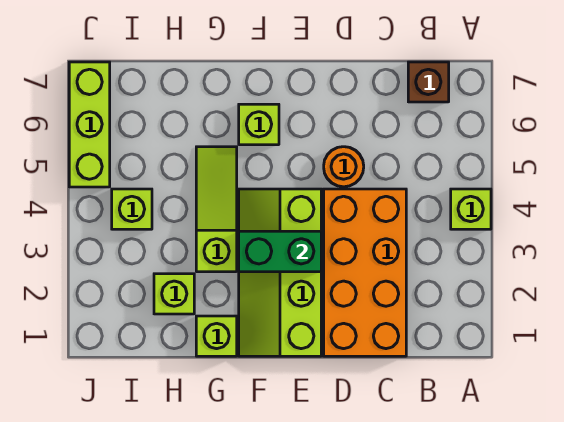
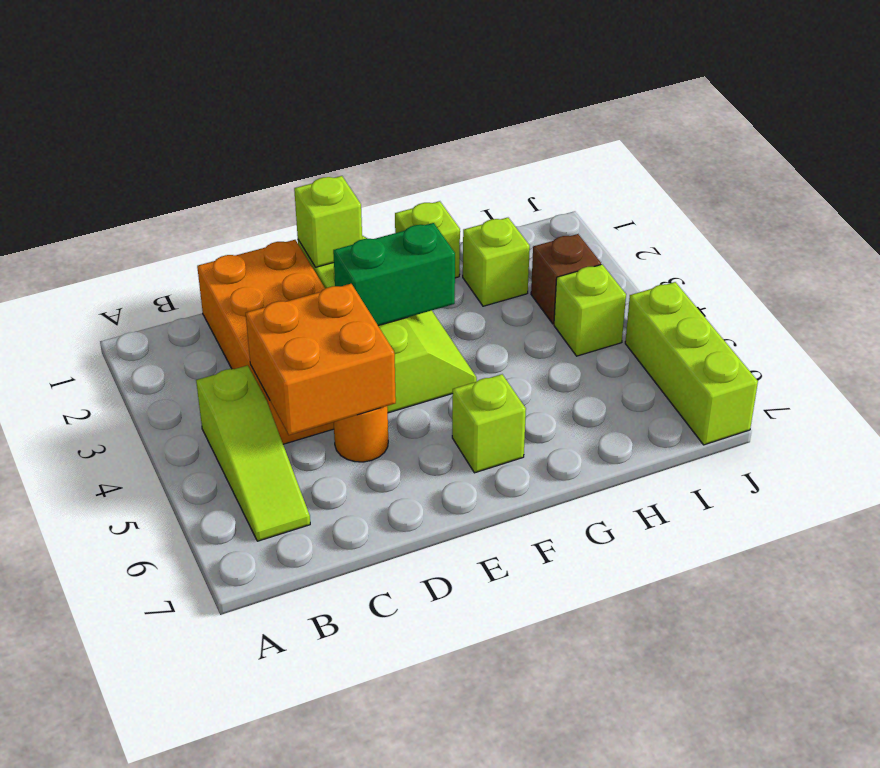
lime brick A4 level 1 -> lime brick E1 level 2
brown brick B7 level 1 -> brown brick I3 level 1
none -> orange brick C4:D5 level 2
lime slope G3:G5 level 1 top 3 -> lime slope B4:B6 level 1 top 4

